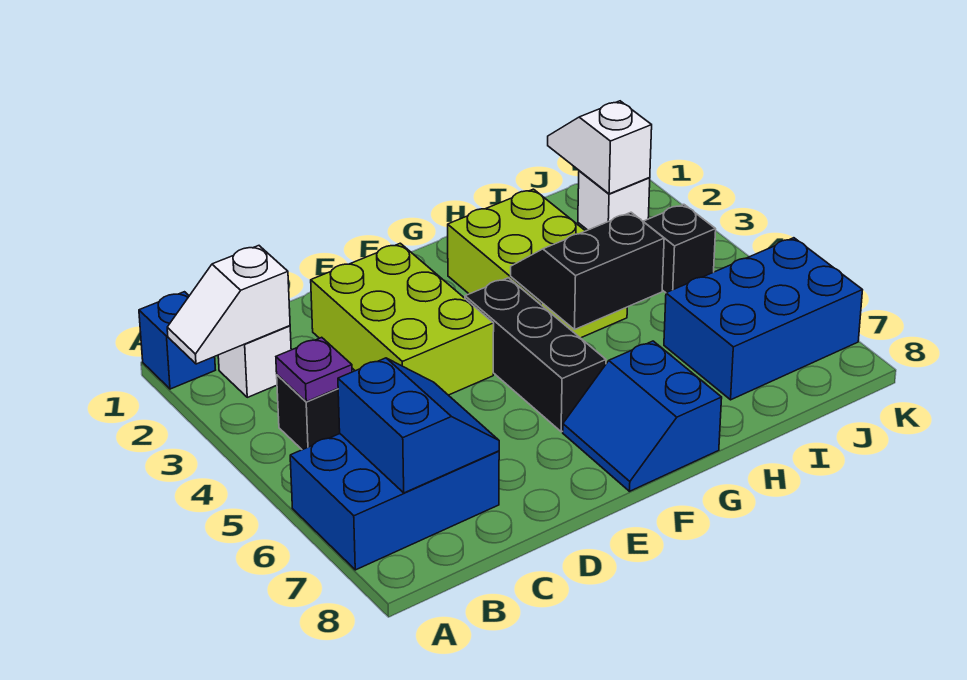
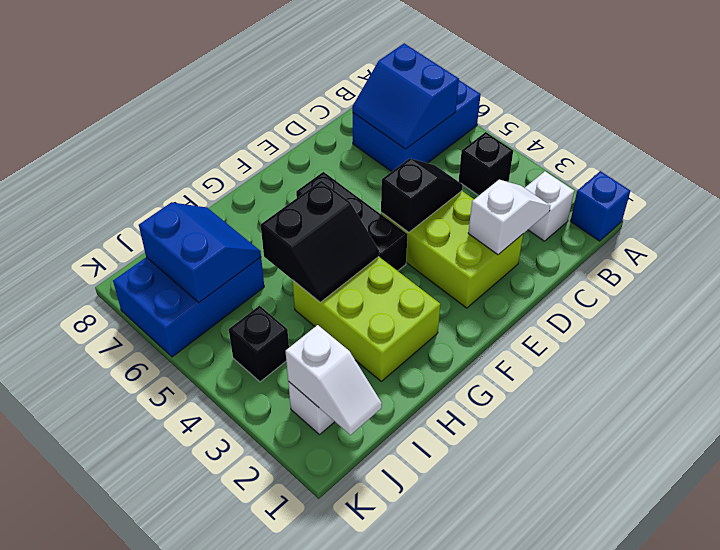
white slope A2:B2 level 2 top B -> white slope C2:D2 level 2 top D
purple plate B4 level 2 -> none
none -> black slope D4:E4 level 2 top E
blue slope F7:G8 level 1 top G -> blue slope I6:J7 level 2 top J

